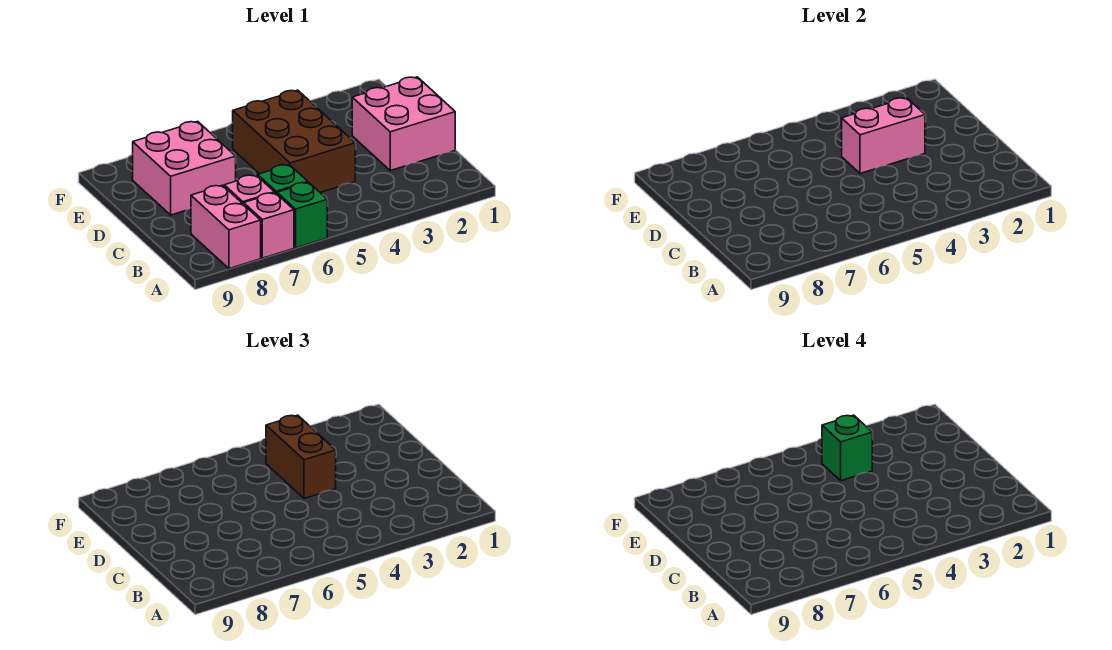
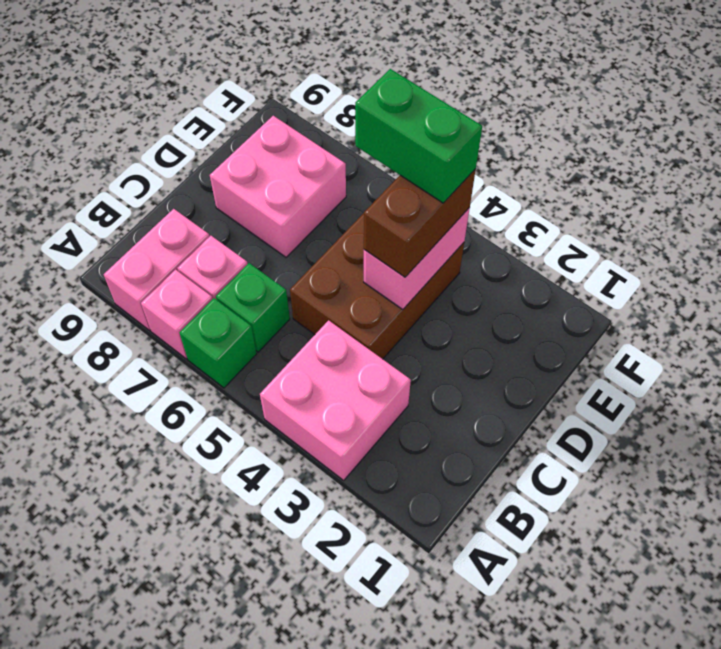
pink brick C1:D2 level 1 -> pink brick A3:B4 level 1
pink brick D3:D4 level 2 -> pink brick D4:E4 level 2
green brick E4 level 4 -> green brick E4:E5 level 4

